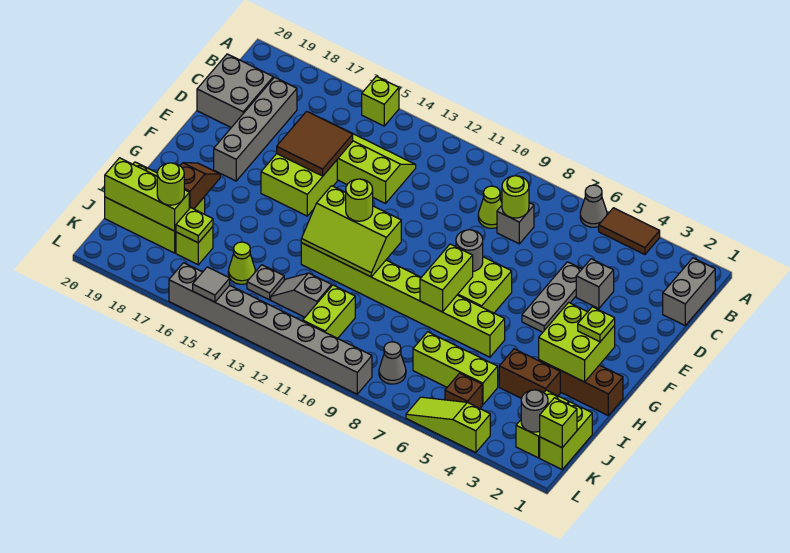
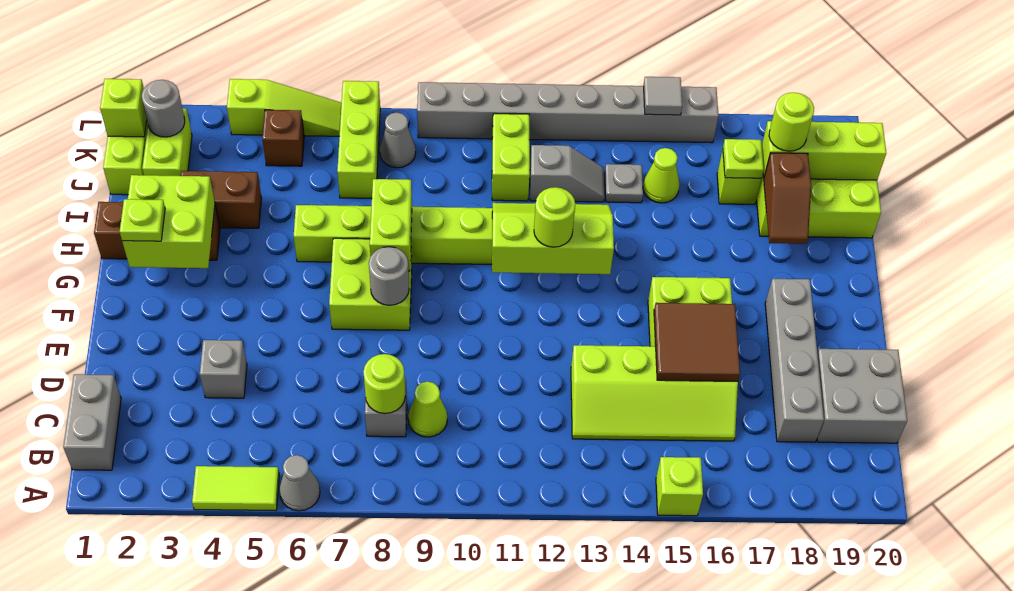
brown tile A4:A5 level 1 -> lime tile A4:A5 level 1
grey plate D5:F5 level 1 -> none
lime brick J5:J7 level 1 -> lime brick J7:L7 level 1

